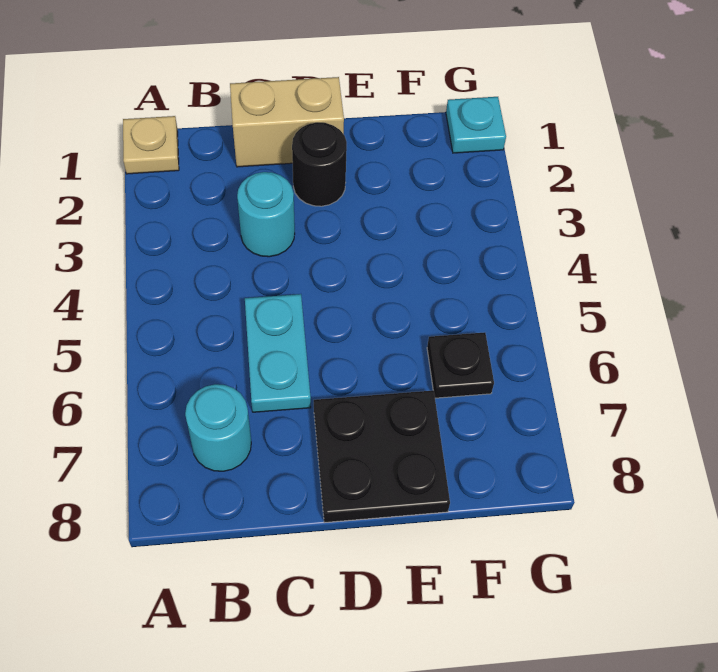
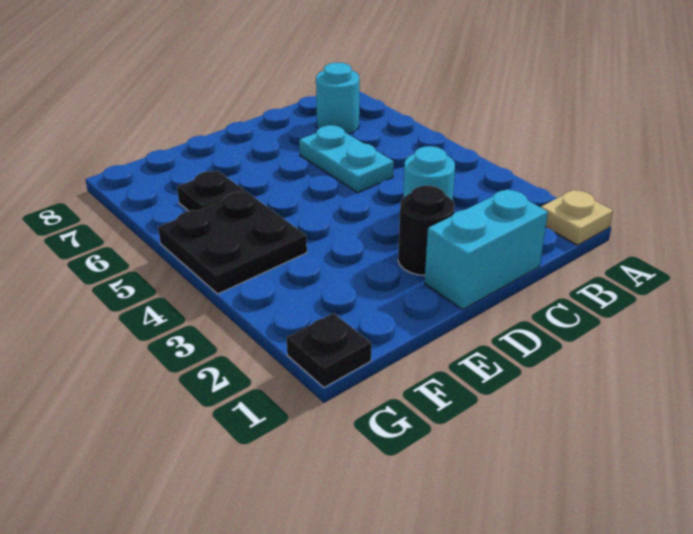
tan brick C1:D1 level 1 -> cyan brick C1:D1 level 1
black plate D7:E8 level 1 -> black plate F4:G5 level 1
cyan plate G1 level 1 -> black plate G1 level 1

